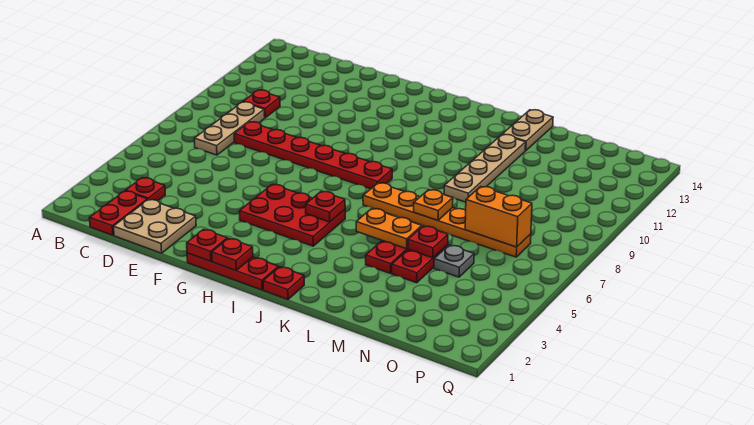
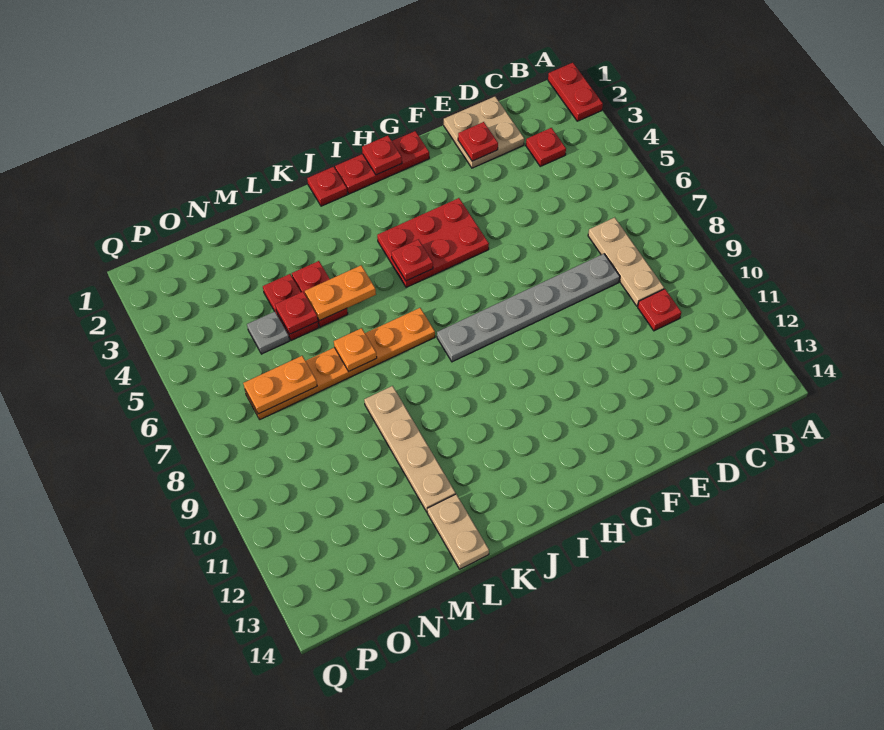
red plate C1:C2 level 1 -> red plate A1:A2 level 1
red plate D8:I8 level 1 -> grey plate D8:I8 level 1
red plate G1 level 2 -> red plate E2 level 2
orange brick N7:O7 level 2 -> orange plate N7:O7 level 2

